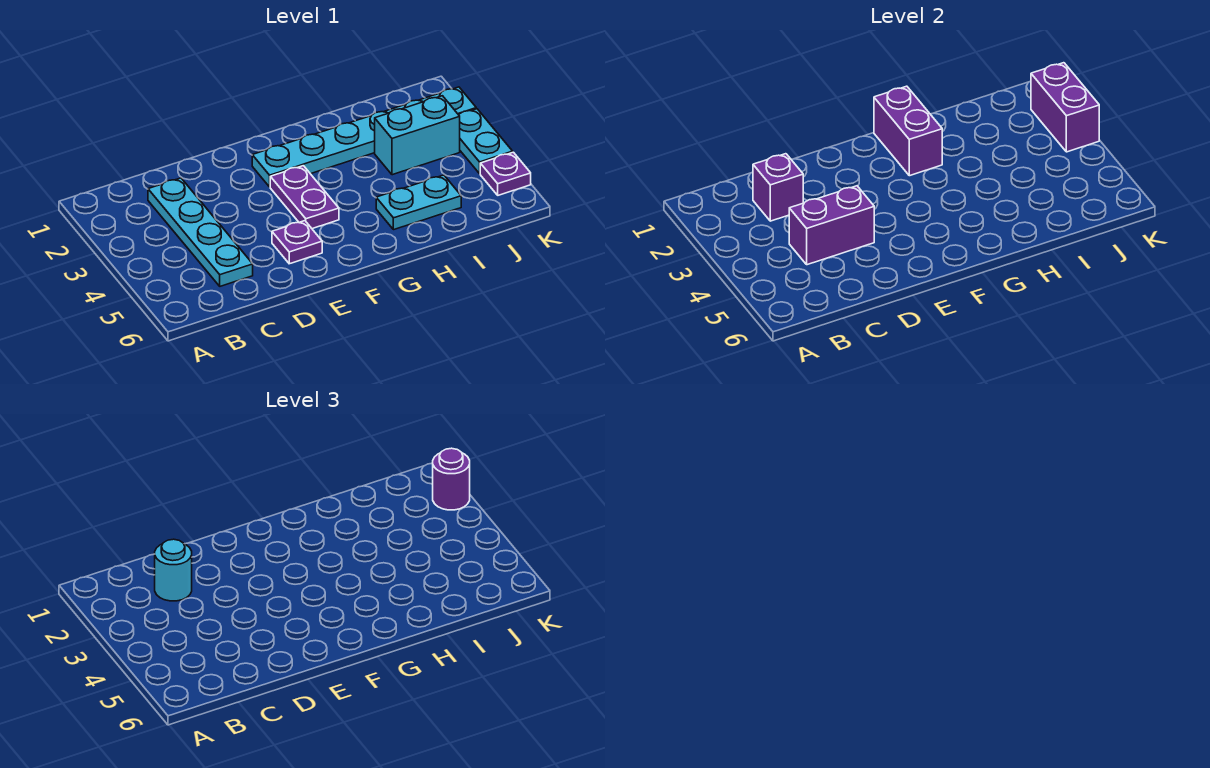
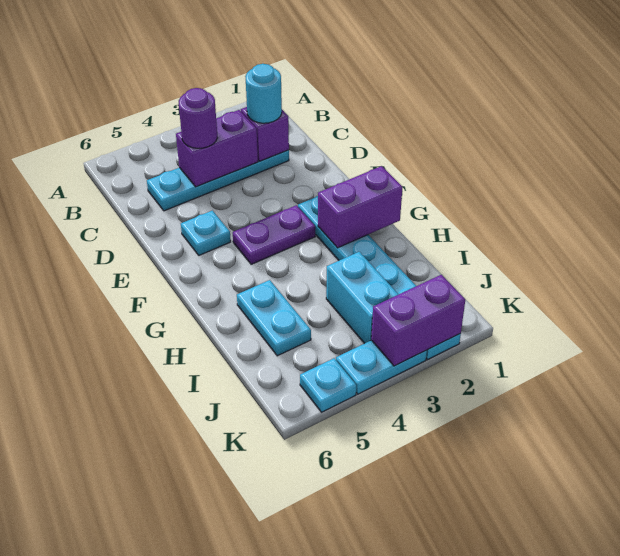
purple brick C4:D4 level 2 -> purple brick C3:C4 level 2
purple plate E5 level 1 -> cyan plate E5 level 1
purple round brick K2 level 3 -> purple round brick C4 level 3
purple plate K5 level 1 -> cyan plate K5 level 1

